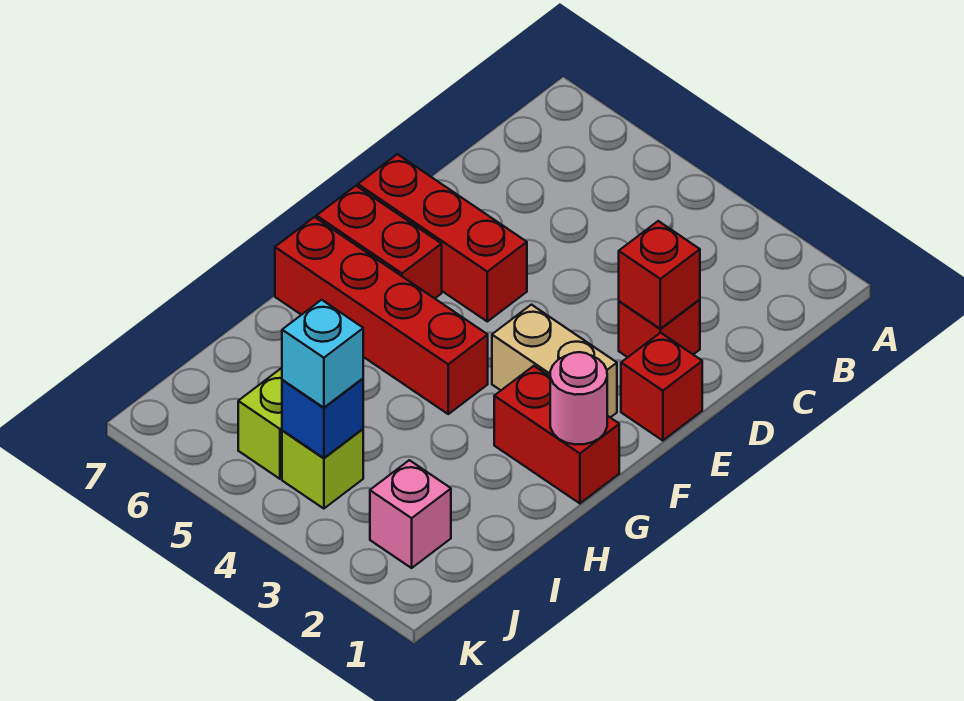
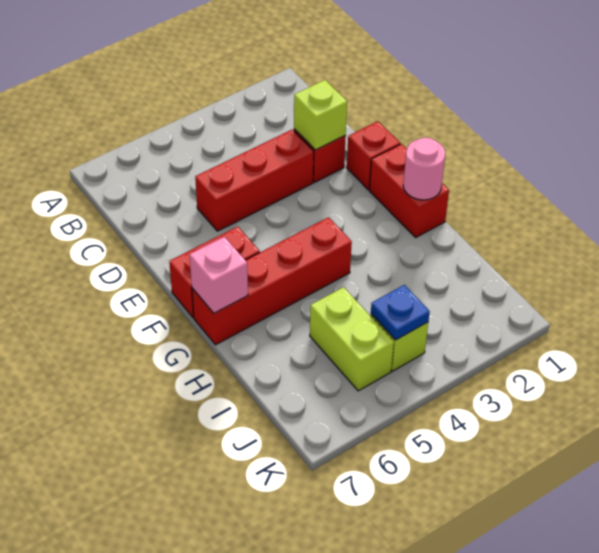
red brick D2 level 2 -> lime brick D2 level 2
red brick E5:E7 level 1 -> red brick D3:D5 level 1
tan brick F2:F3 level 1 -> none
red brick G1:G2 level 1 -> red brick F1:G1 level 1
pink brick J2 level 1 -> pink brick G7 level 2
blue brick J4 level 2 -> blue plate J4 level 2
cyan brick J4 level 3 -> none

